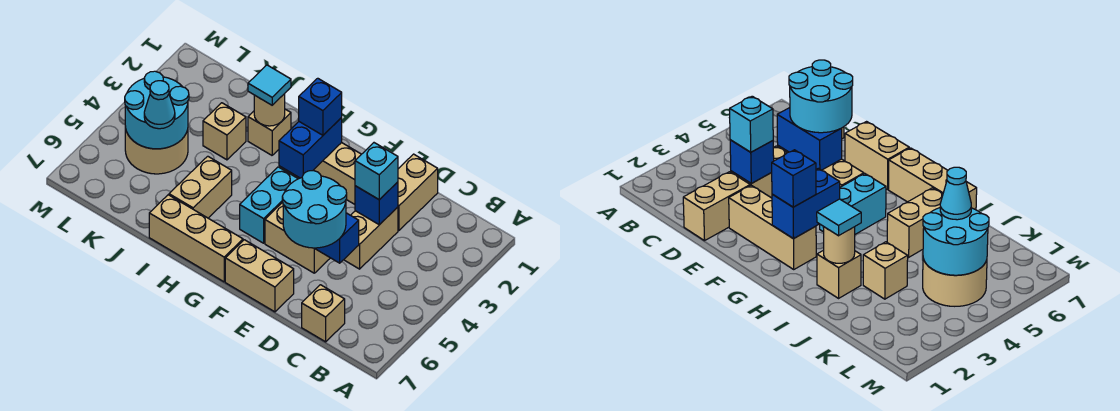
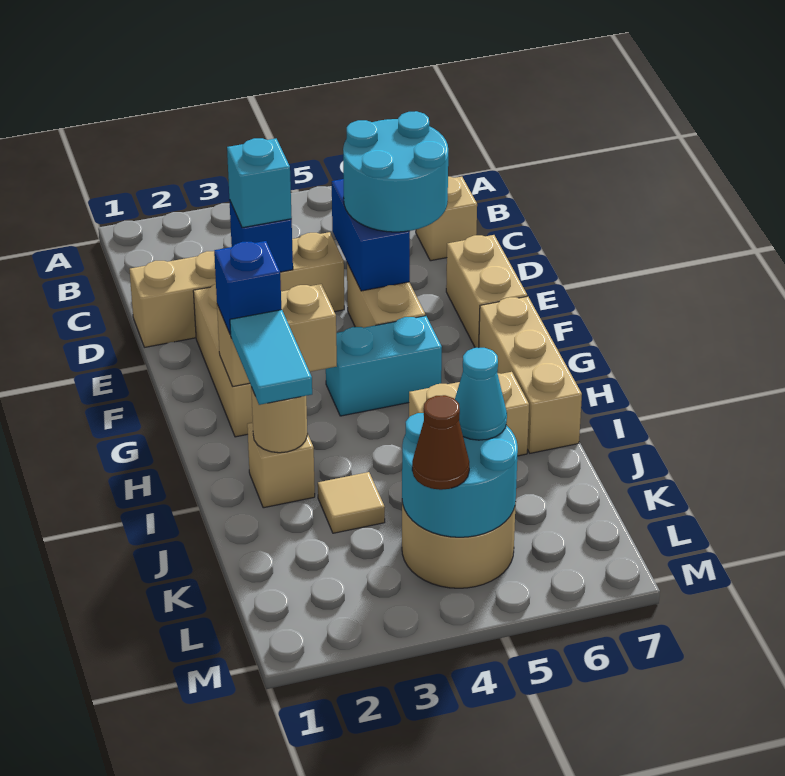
blue brick G2:G3 level 2 -> tan brick G2:G3 level 2
cyan tile I2 level 3 -> cyan tile H2:I2 level 3
tan brick J3 level 1 -> tan tile J3 level 1
none -> brown cone L4 level 3

